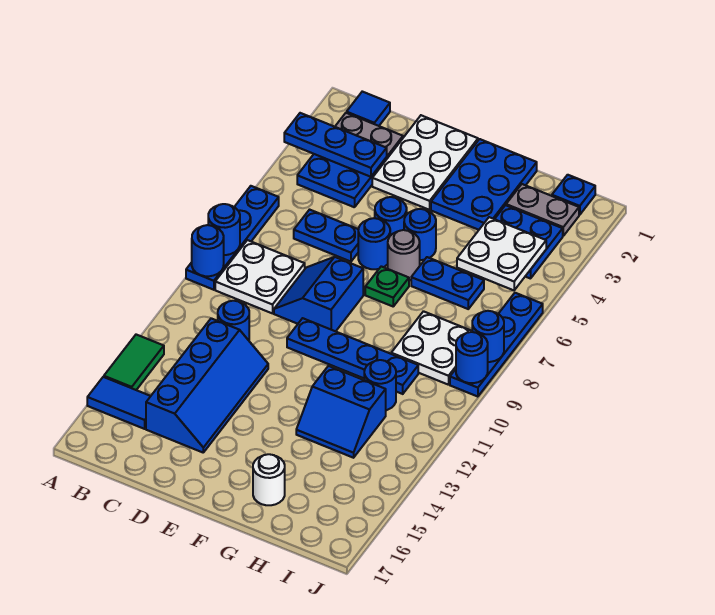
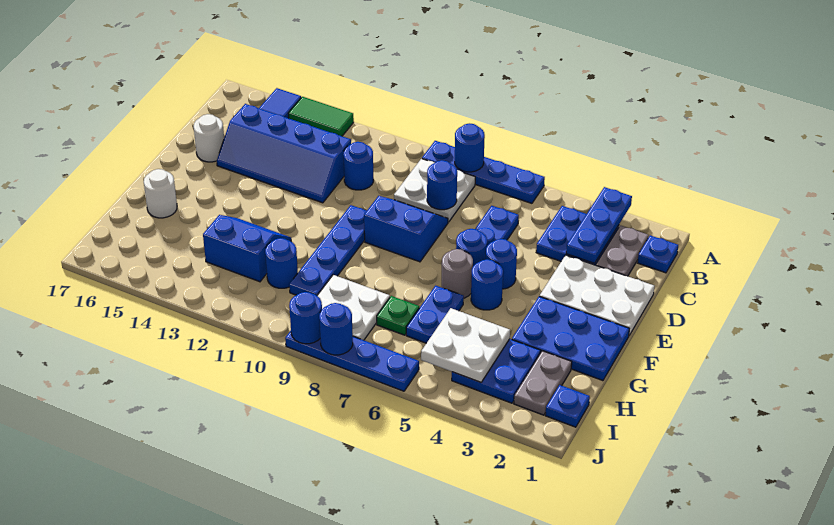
blue round brick A9 level 2 -> blue round brick C8 level 2
blue tile B1 level 1 -> blue plate B1 level 1
none -> white round brick D16 level 1
green plate F7 level 1 -> green plate H7 level 1
blue slope G12:H13 level 1 top 12 -> blue slope G12:H13 level 1 top H

